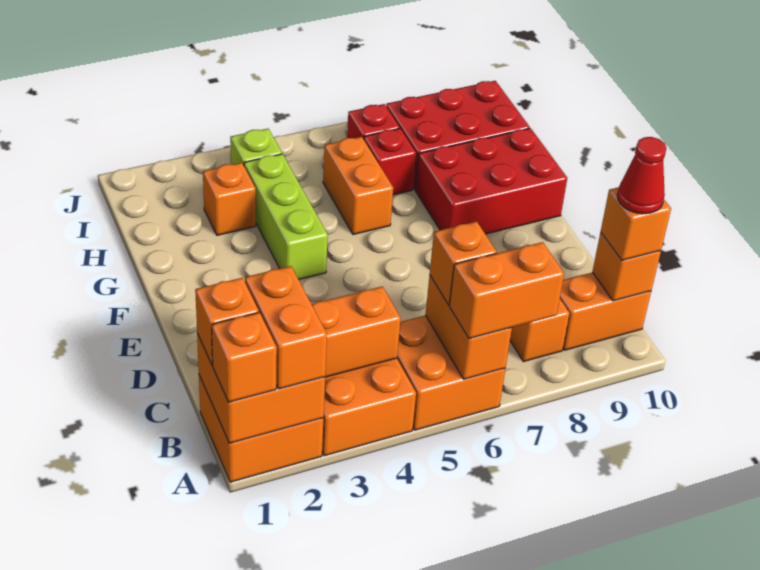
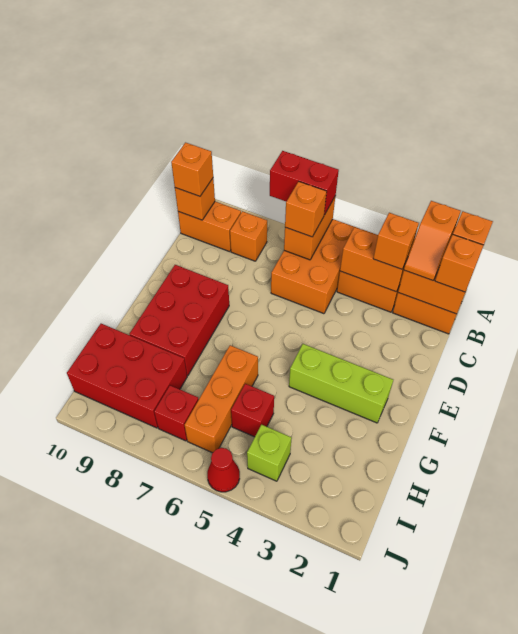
orange brick A2:B2 level 3 -> orange slope A2:B2 level 3 top A
orange brick A5:B6 level 1 -> orange brick A5:C6 level 1
orange brick A6:A7 level 3 -> red brick A6:A7 level 3
red cone B10 level 4 -> red cone J5 level 1
lime brick F4:H4 level 1 -> lime brick F2:F4 level 1
red brick F8:G10 level 1 -> red brick E8:G9 level 1
orange brick G6:H6 level 1 -> orange brick G6:I6 level 1
orange brick H3 level 1 -> orange brick B3 level 3
red brick H7 level 1 -> red brick H5 level 1

